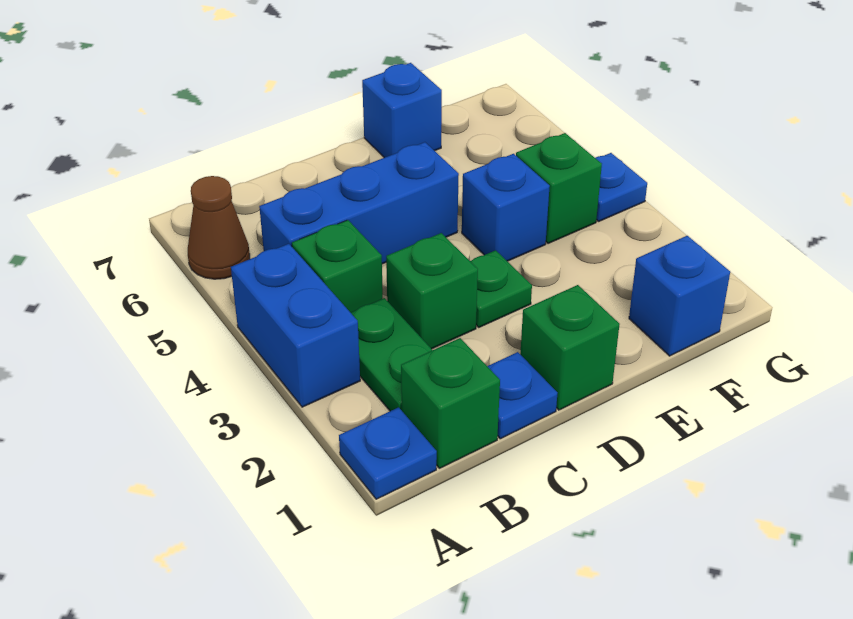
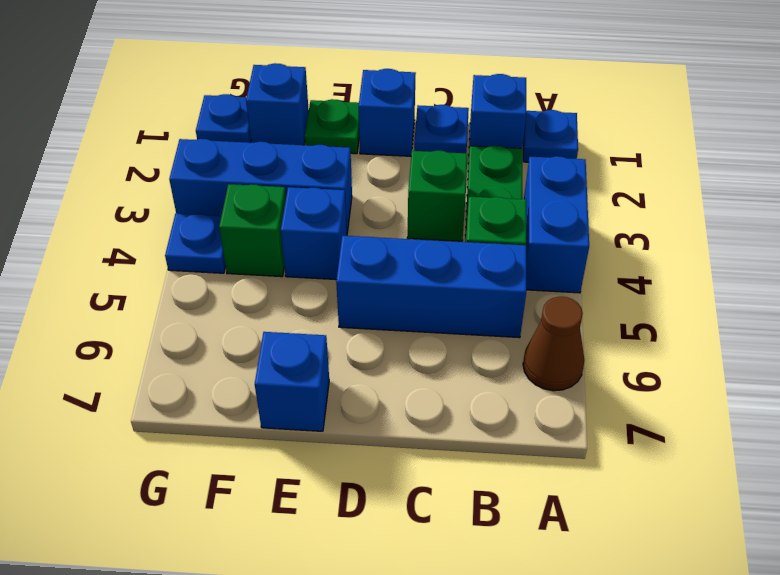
green brick B1 level 1 -> blue brick B1 level 1
green brick D1 level 1 -> blue brick D1 level 1
green plate D3 level 1 -> green plate E1 level 1
none -> blue brick E3:G3 level 1
none -> blue plate G1 level 1

